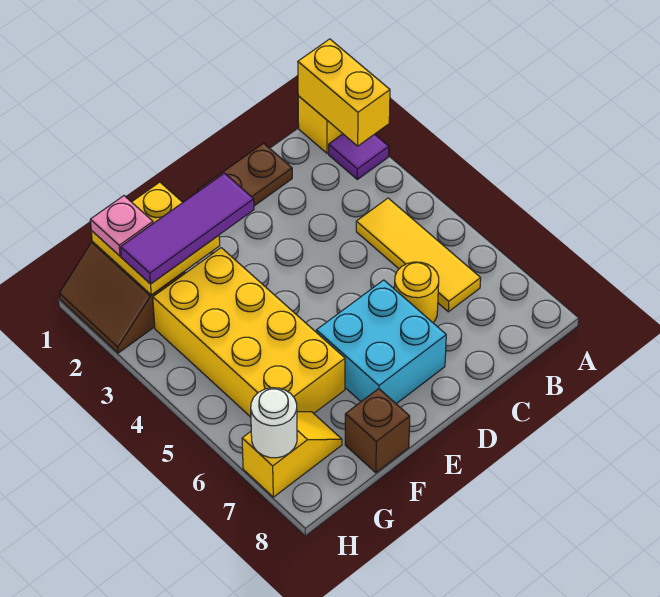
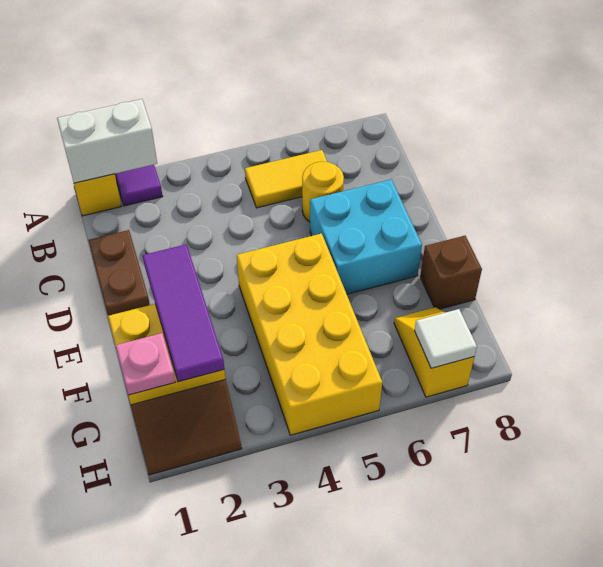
yellow brick A1:A2 level 2 -> white brick A1:A2 level 2
yellow tile B4:B6 level 1 -> yellow tile B5:B6 level 1
yellow brick F3:G6 level 1 -> yellow brick E4:H5 level 1
white round brick H7 level 2 -> white tile H7 level 2

